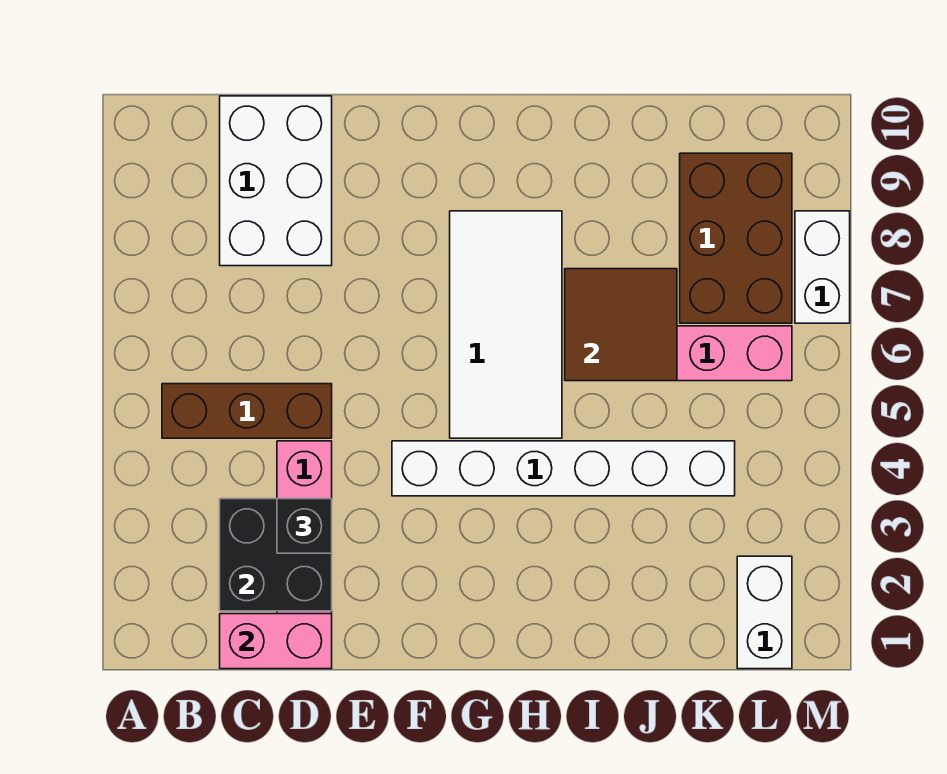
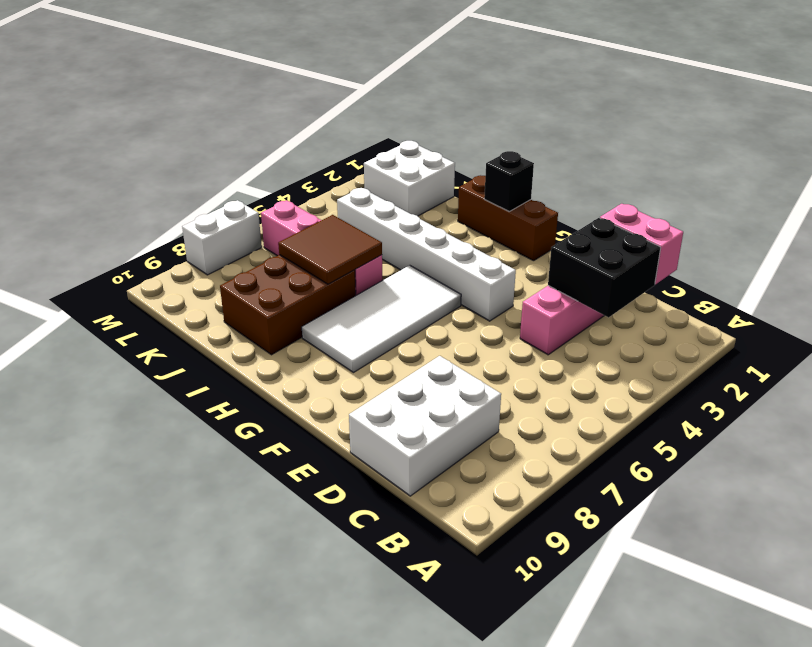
brown brick B5:D5 level 1 -> brown brick G1:I1 level 1
black brick D3 level 3 -> black brick H1 level 2
brown brick K7:L9 level 1 -> brown brick I7:J9 level 1
white brick L1:L2 level 1 -> white brick K1:L2 level 1

